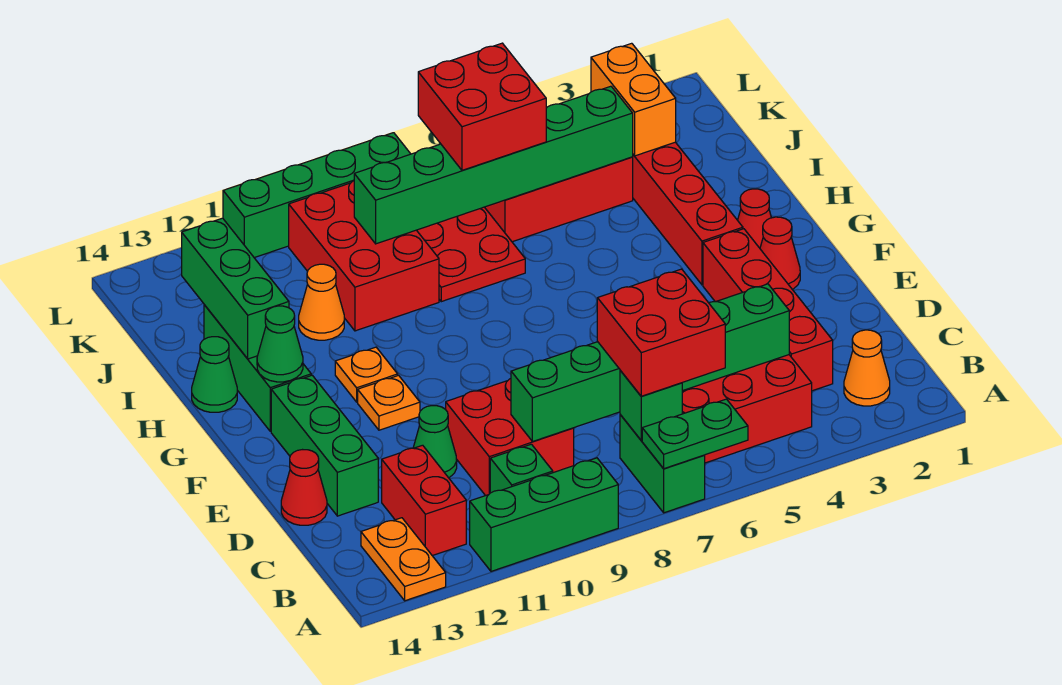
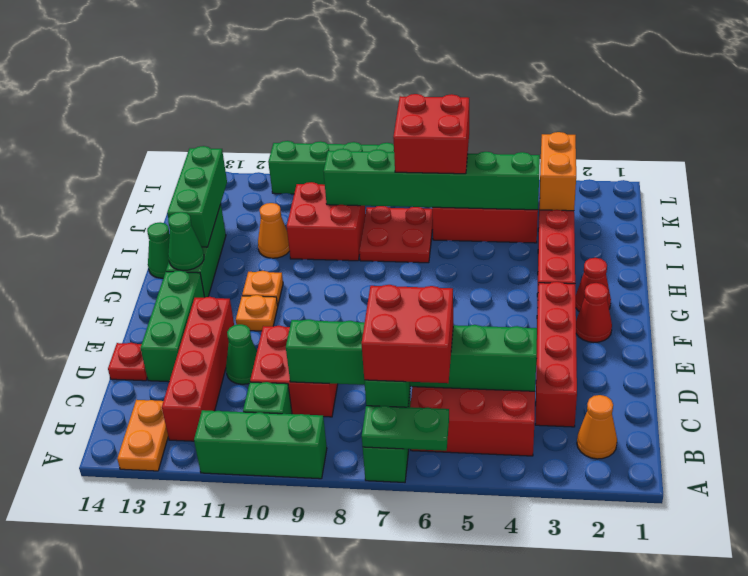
red brick B12:C12 level 1 -> red brick B12:E12 level 1
red cone D14 level 1 -> red plate D14 level 1
red brick I9:K10 level 1 -> red brick I9:J10 level 1

